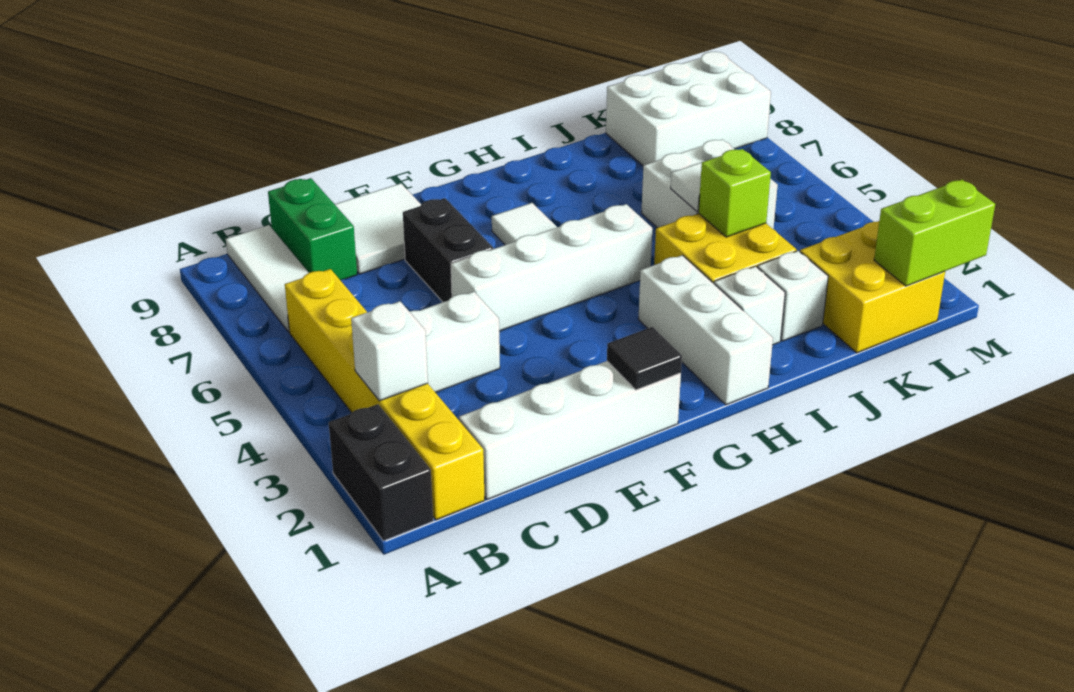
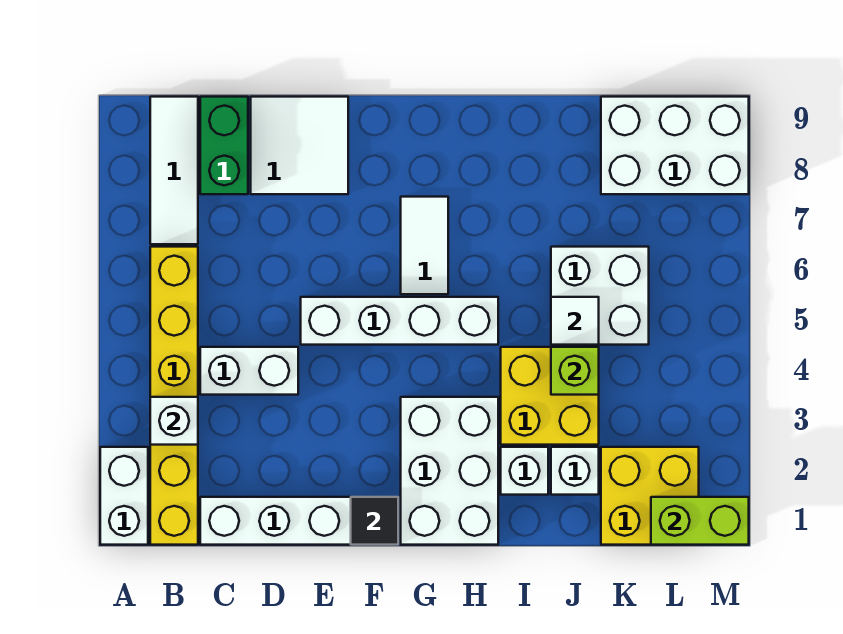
black brick A1:A2 level 1 -> white brick A1:A2 level 1
black brick E6:E7 level 1 -> none
white brick H1:H3 level 1 -> white brick G1:H3 level 1

